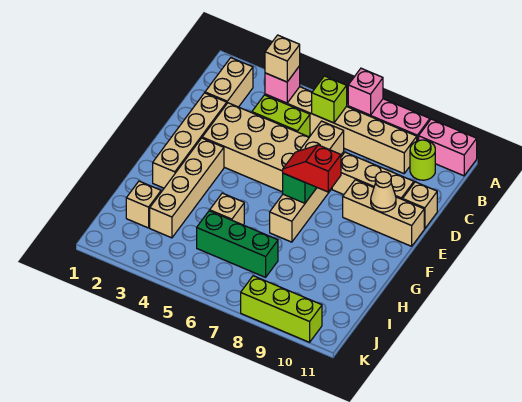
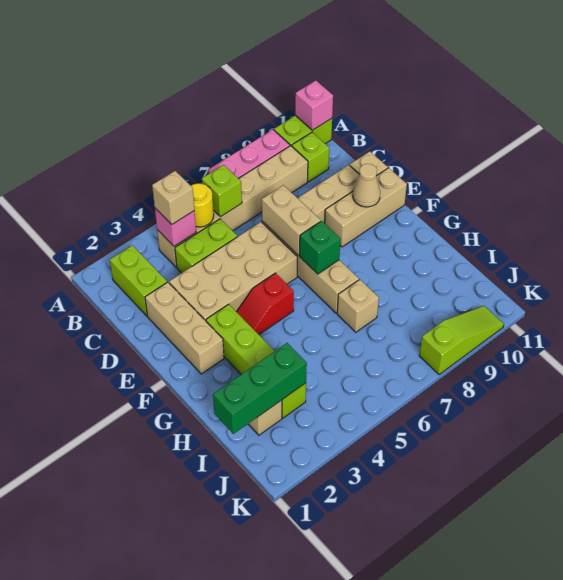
pink brick A7 level 2 -> pink brick A11 level 2
pink brick A10:A11 level 1 -> lime brick A10:A11 level 1
tan brick B2:C2 level 1 -> lime brick B2:C2 level 1
none -> yellow round brick B5 level 2
lime round brick B10 level 1 -> lime brick B10 level 1
tan brick D2:G2 level 1 -> tan brick D2:F2 level 1
tan brick F3:I3 level 1 -> lime brick F3:I3 level 1
red slope F7:F8 level 3 top 8 -> red slope F4:F5 level 1 top 5
tan brick H5 level 1 -> tan brick H7 level 1
green brick I5:I7 level 1 -> green brick I1:I3 level 2
lime brick K8:K10 level 1 -> lime slope K8:K10 level 1 top 8

